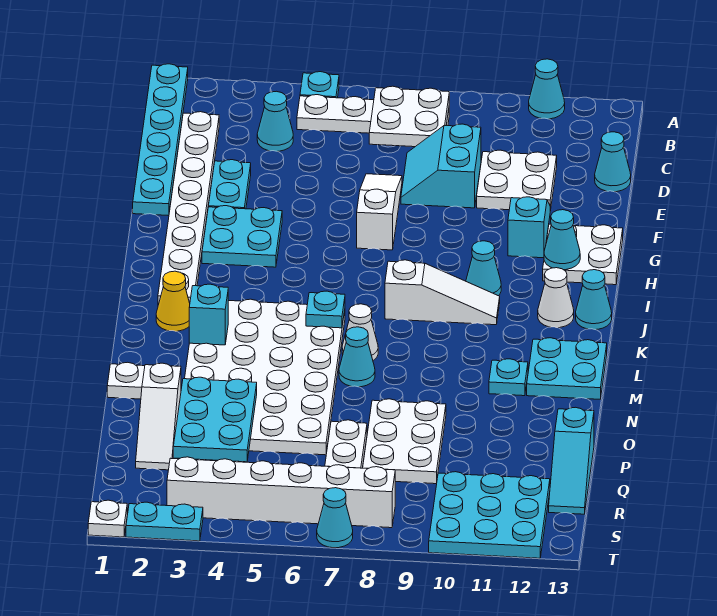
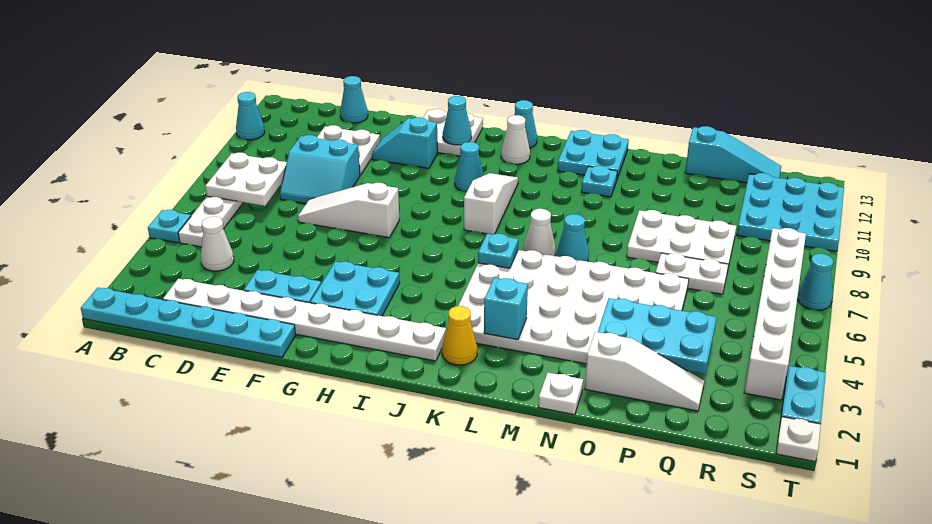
cyan cone C4 level 1 -> white cone C4 level 1

